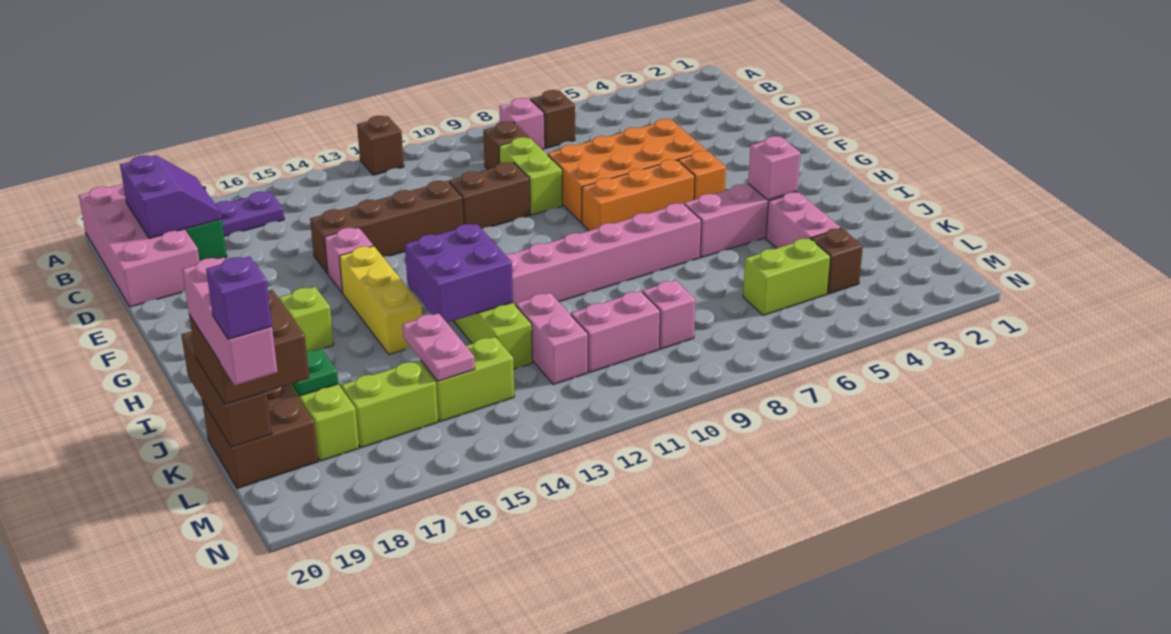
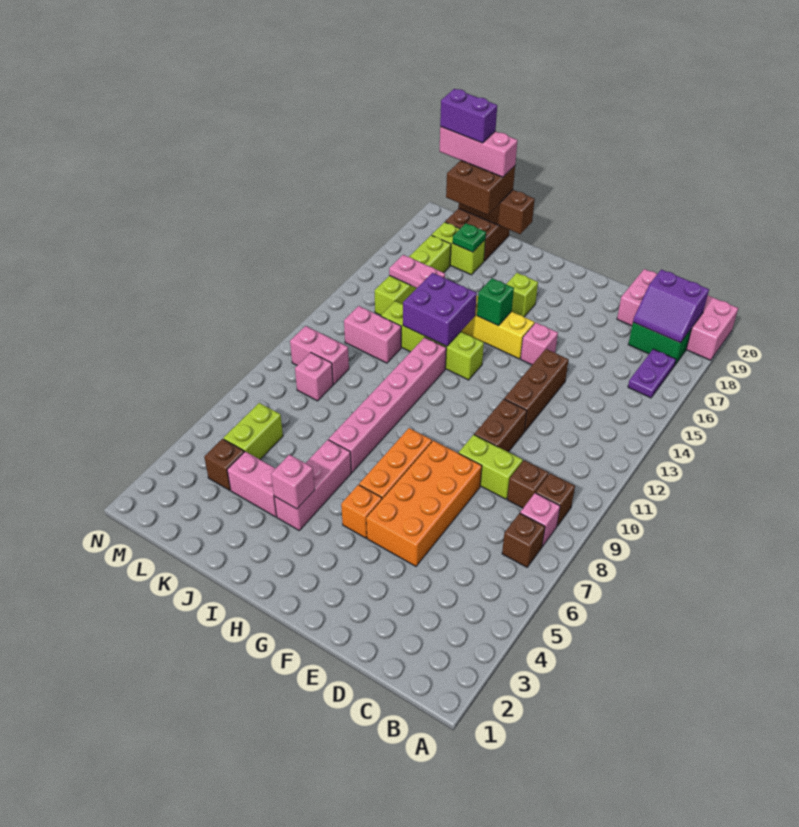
brown brick A12 level 1 -> brown brick B9 level 1
brown brick E12:E15 level 1 -> brown brick E12:E14 level 1
none -> green brick H15 level 2
pink brick L10:L11 level 1 -> pink brick L10:M10 level 1
purple brick M20 level 5 -> purple brick L20:M20 level 5

